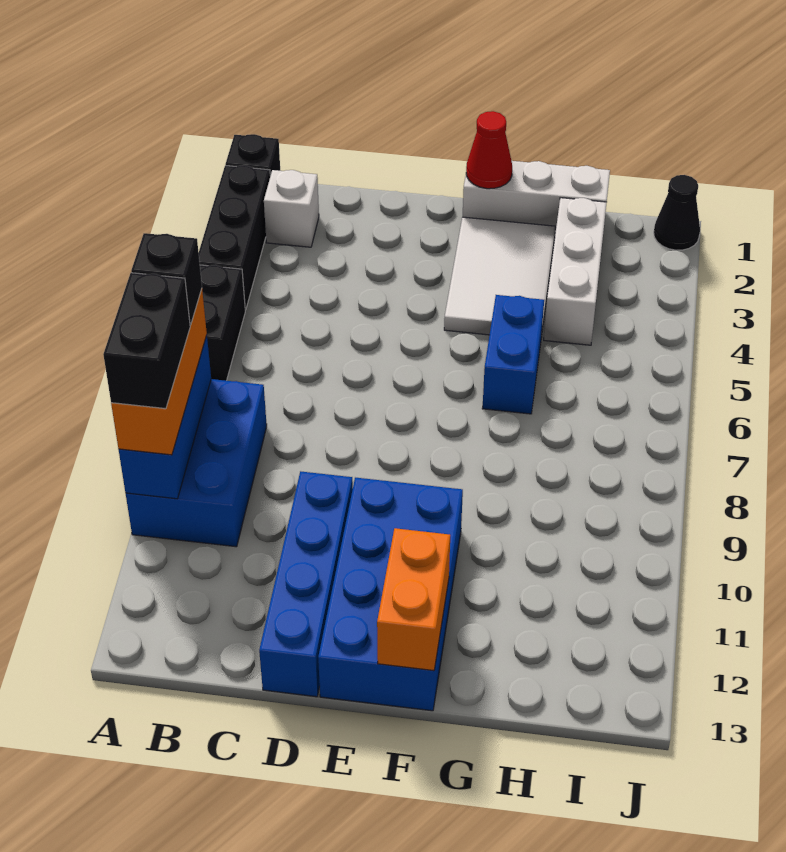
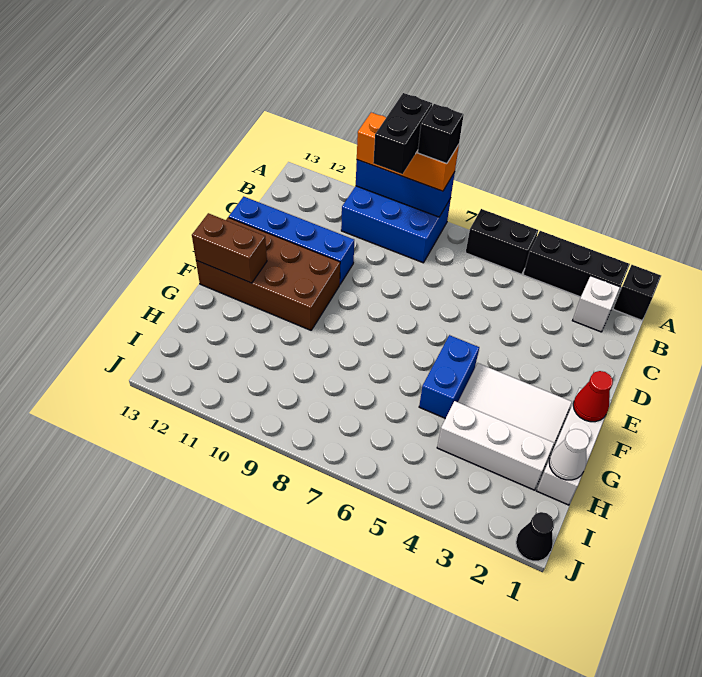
black brick A9:A10 level 4 -> black brick A9:B9 level 4
blue brick E10:F13 level 1 -> brown brick E10:F13 level 1
orange brick F12:F13 level 2 -> brown brick F12:F13 level 2
blue brick G5:G6 level 1 -> blue brick F5:G5 level 1
none -> white cone H1 level 2

